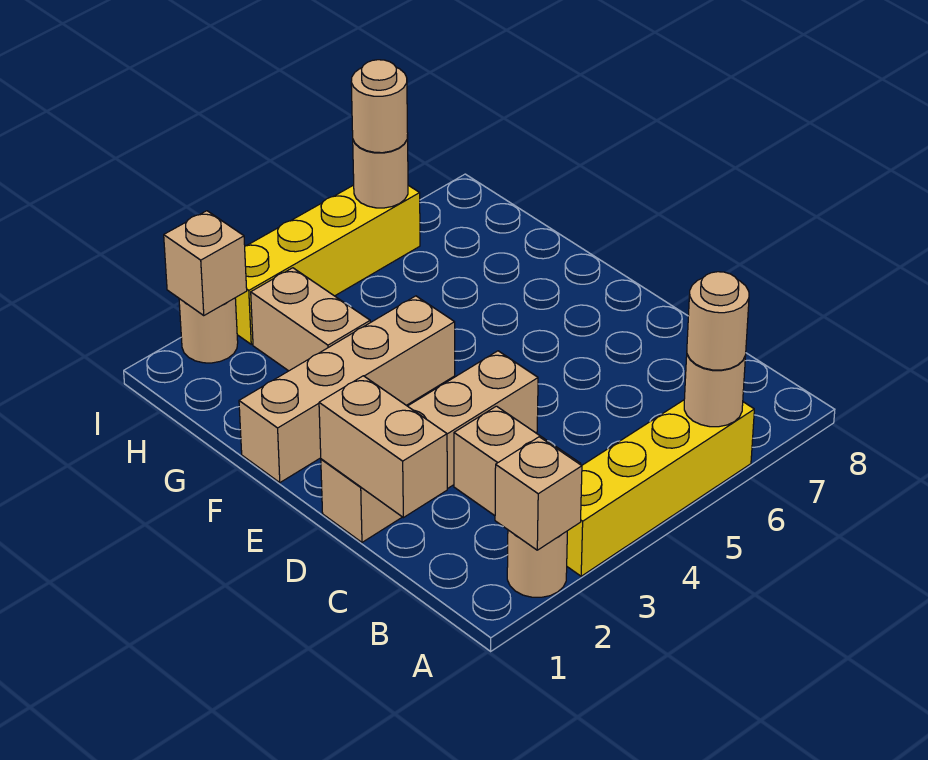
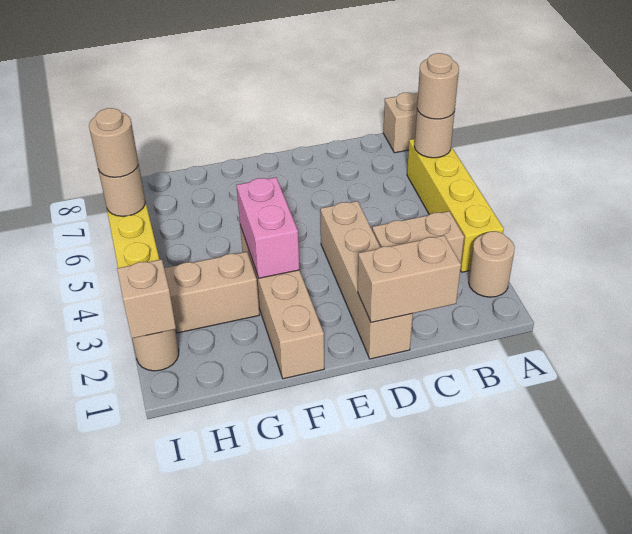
tan brick A2 level 2 -> tan brick A8 level 1
none -> pink brick F3:F4 level 2

